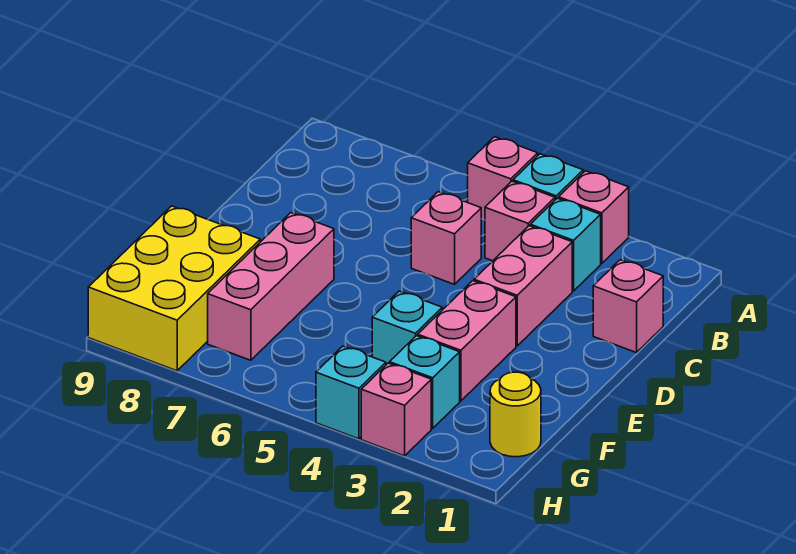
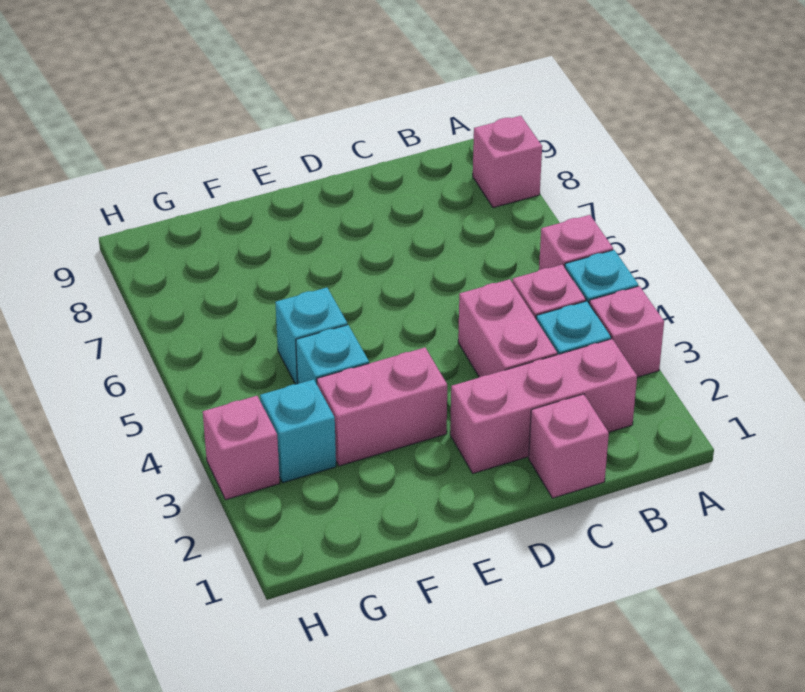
pink brick C3:D3 level 1 -> pink brick C3:C4 level 1
pink brick C5 level 1 -> pink brick A8 level 1
pink brick E7:G7 level 1 -> pink brick B2:D2 level 1
yellow brick F8:H9 level 1 -> none
yellow round brick G1 level 1 -> none
cyan brick H4 level 1 -> cyan brick F5 level 1

